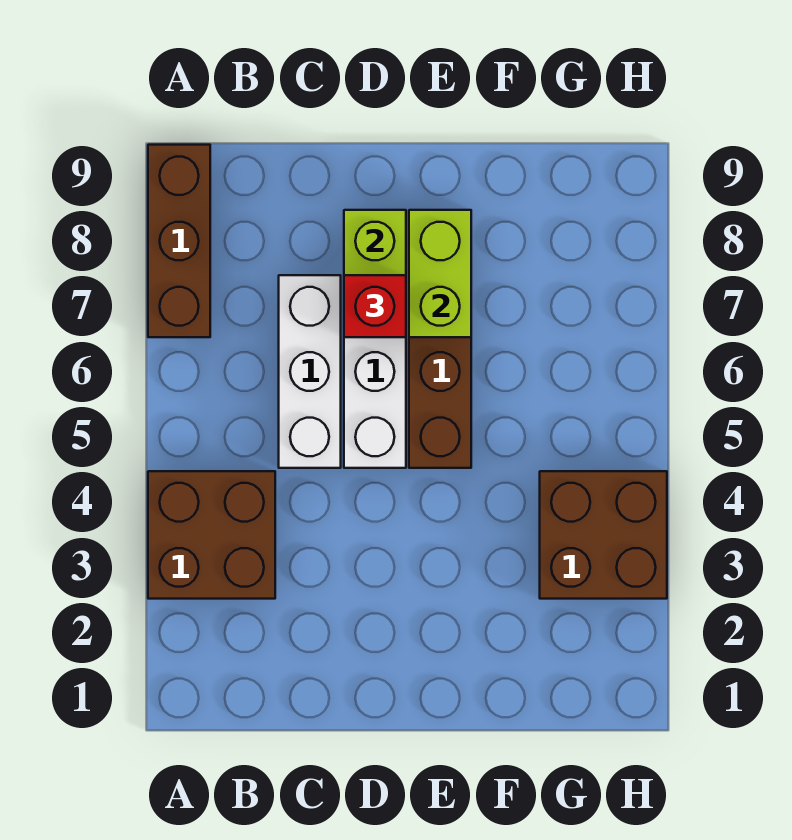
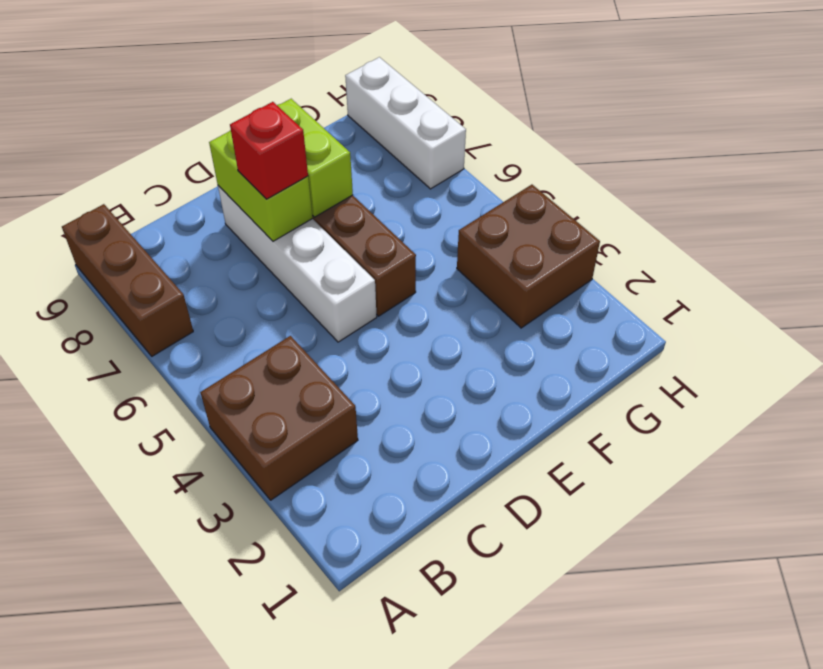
white brick C5:C7 level 1 -> white brick H7:H9 level 1

